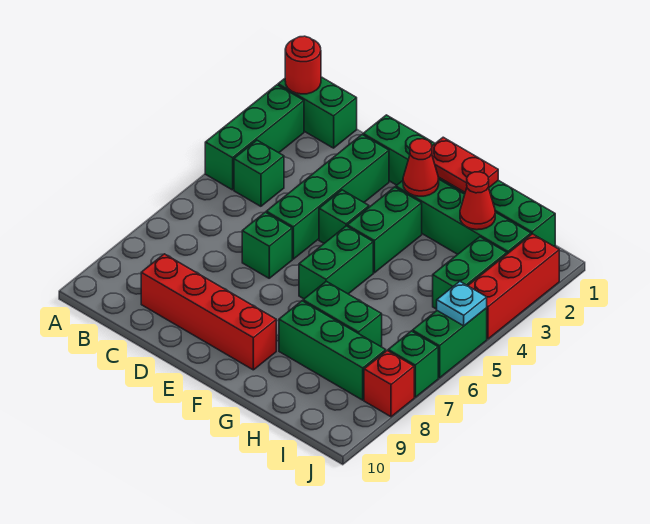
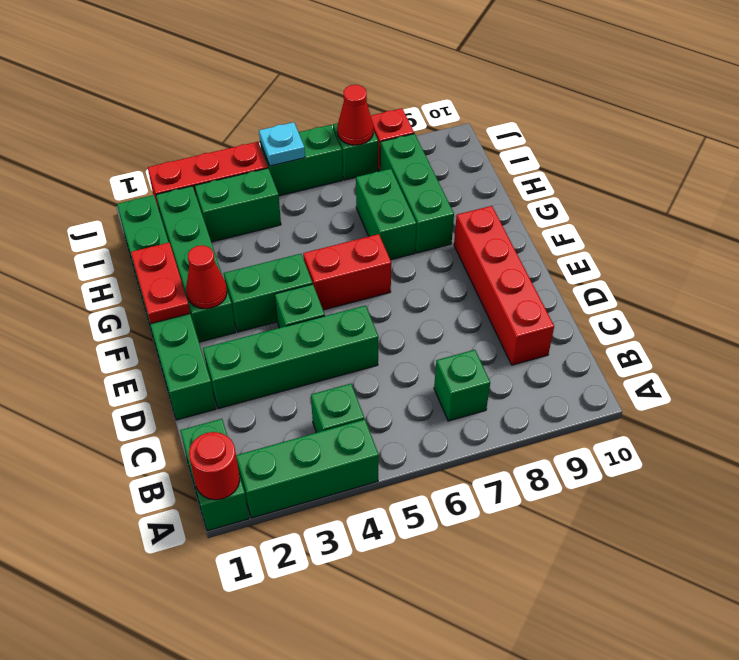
green brick D6 level 1 -> green brick B7 level 1
green brick F5:F6 level 1 -> red brick F5:F6 level 1
red cone H2 level 2 -> red cone J7 level 2

